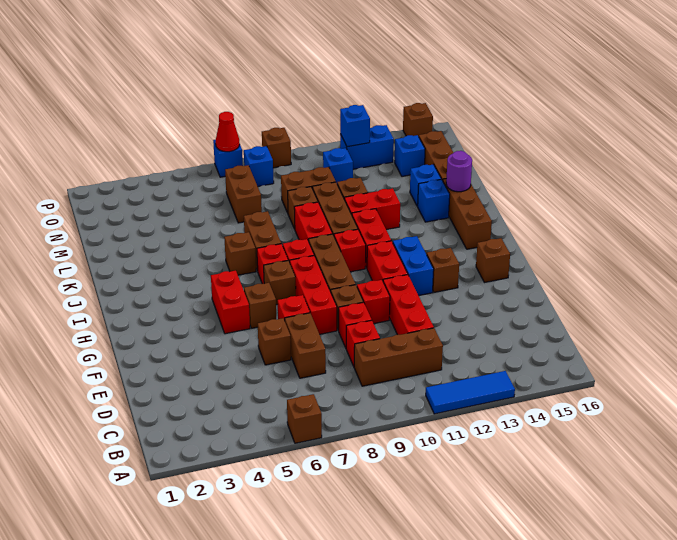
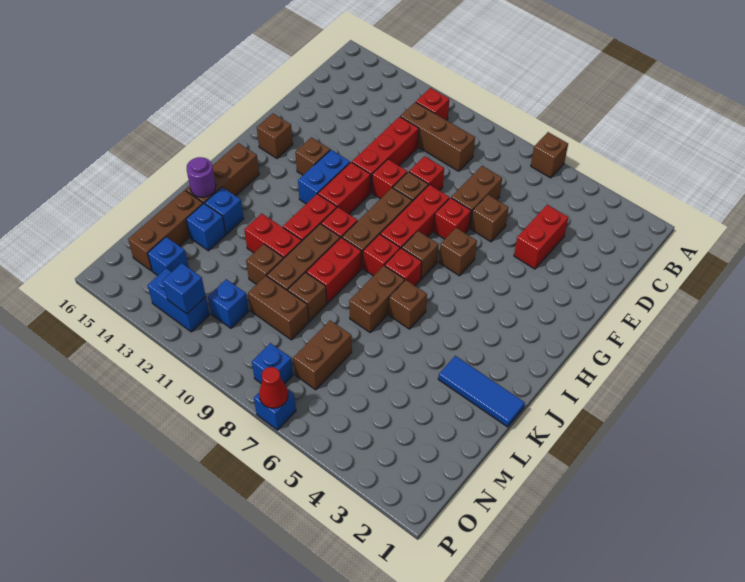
blue tile A11:A13 level 1 -> blue tile K1:K3 level 1
red brick D9 level 1 -> red brick B11 level 1
red brick G5:H5 level 1 -> red brick D4:E4 level 1
brown brick P9 level 1 -> none
brown brick P15 level 1 -> none

